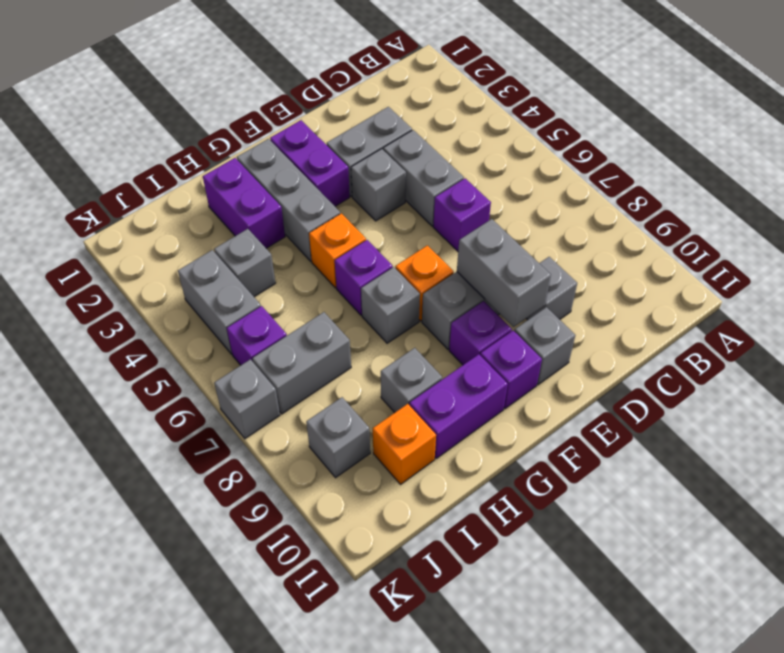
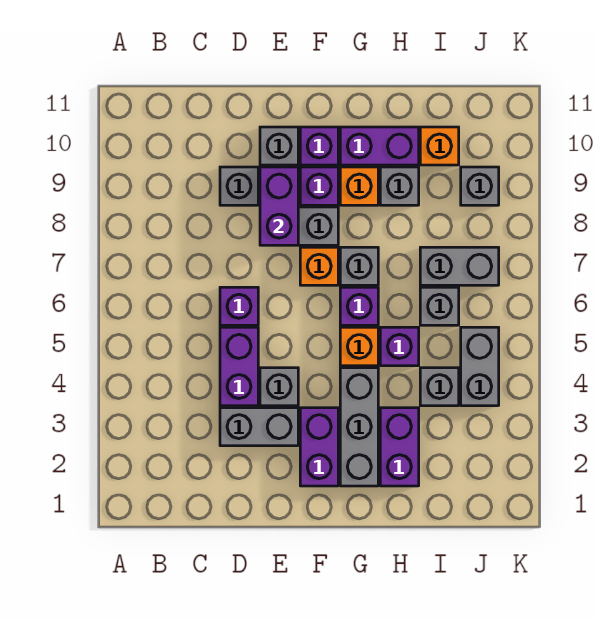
grey brick D4:D5 level 1 -> purple brick D4:D5 level 1
grey brick E8:E9 level 2 -> purple brick E8:E9 level 2
none -> orange brick G9 level 1
purple brick J6 level 1 -> purple brick H5 level 1
grey brick K7 level 1 -> grey brick I6 level 1

